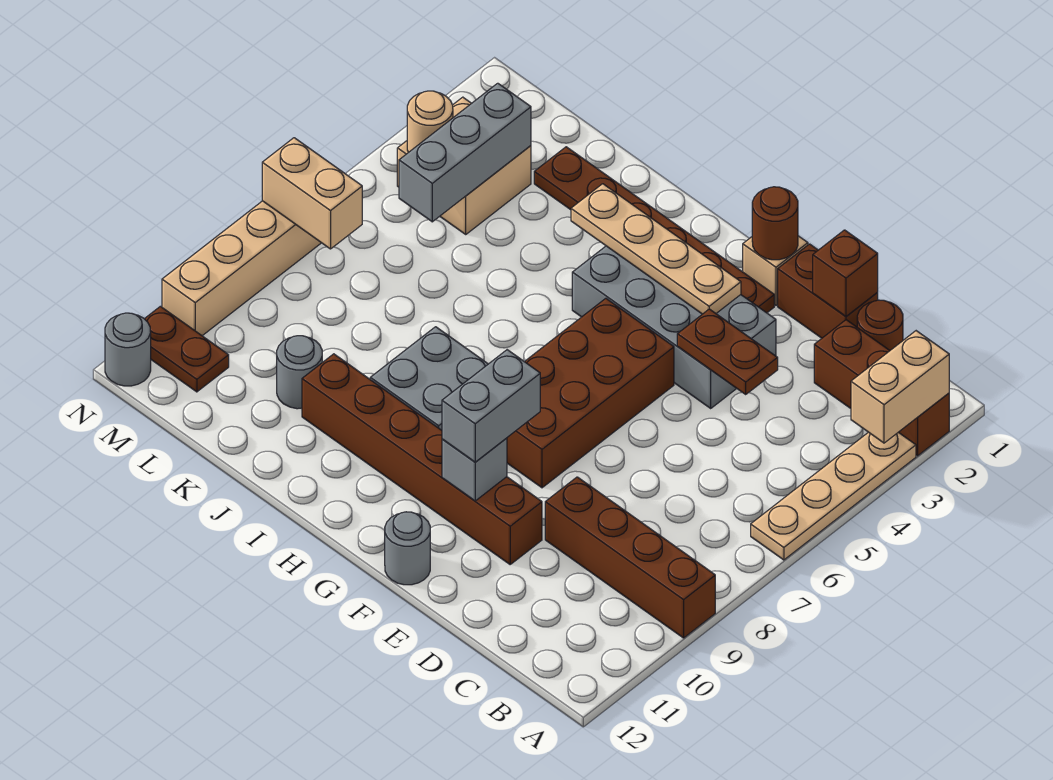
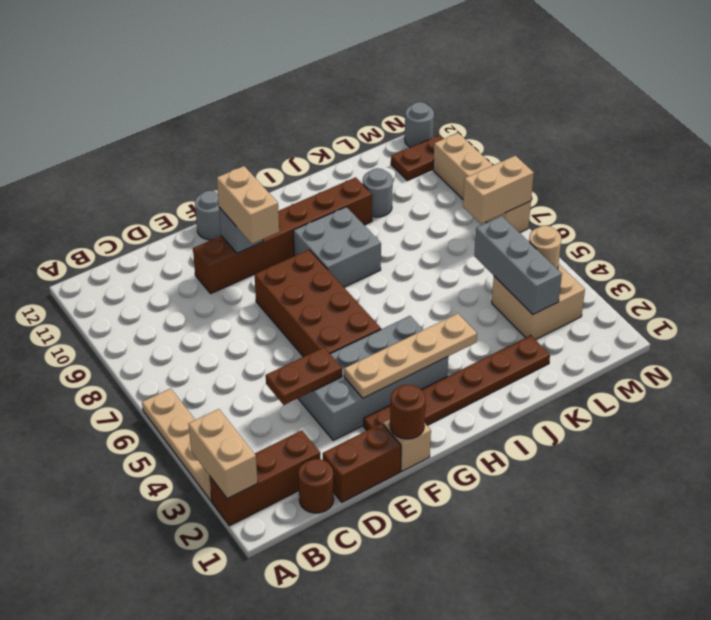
brown brick A9:D9 level 1 -> none
brown brick D1 level 2 -> none
grey brick F9:F10 level 3 -> tan brick F9:F10 level 3

